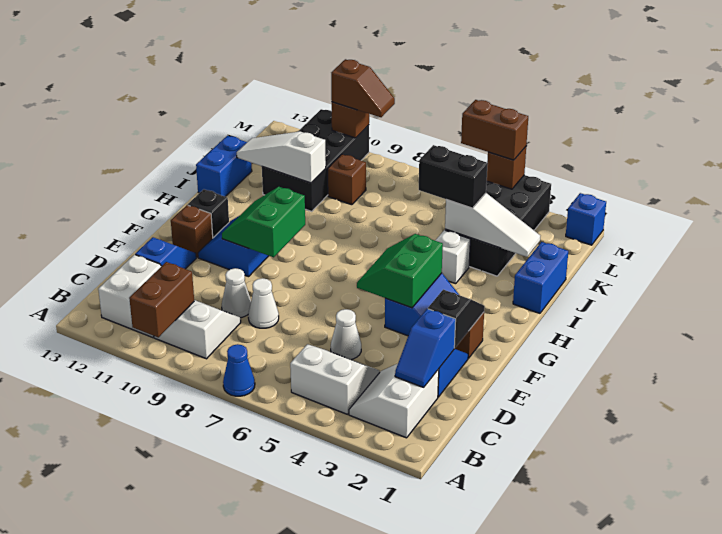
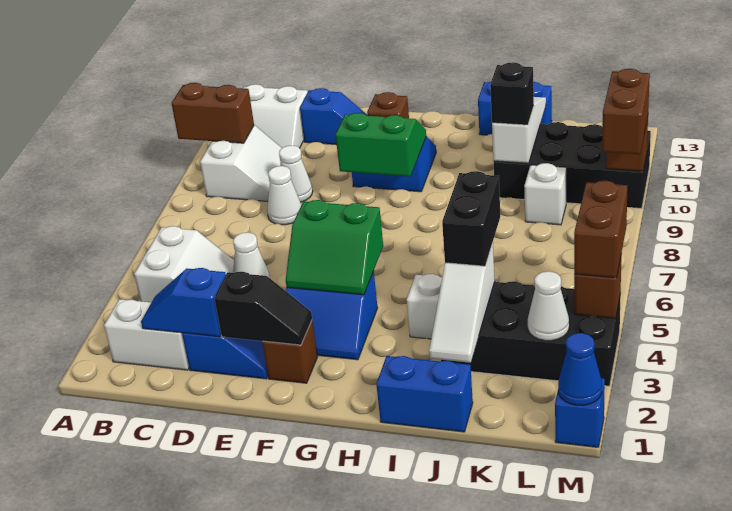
blue cone A7 level 1 -> blue cone M1 level 2
green slope F4:G5 level 2 top 4 -> green slope F4:G5 level 2 top 5
black brick G12 level 1 -> black brick J10 level 3
brown brick K9 level 1 -> white brick K9 level 1
none -> white cone L3 level 2
brown slope M9:M10 level 3 top 10 -> brown brick M9:M10 level 3

